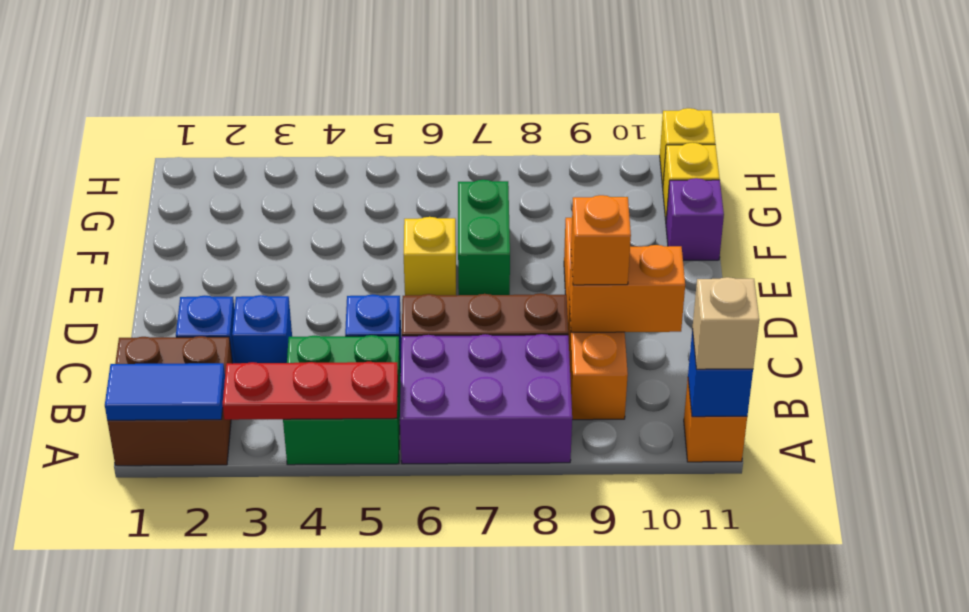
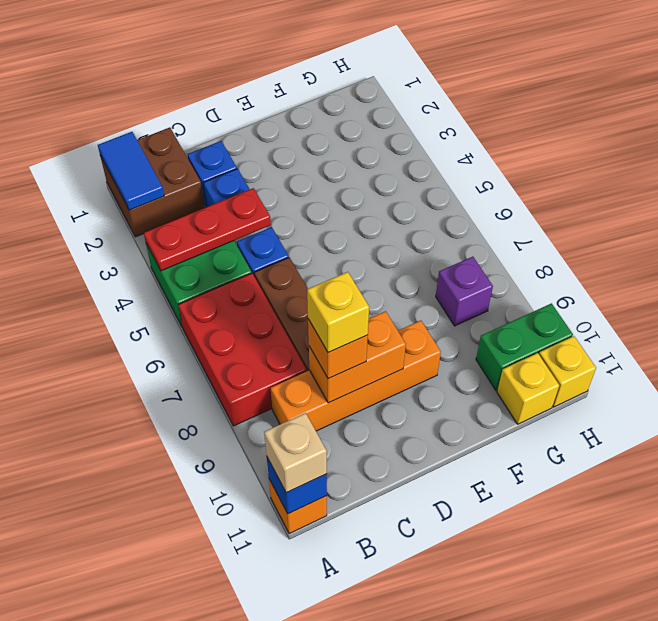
red plate A3:A5 level 2 -> red plate A4:C4 level 2
purple brick A6:B8 level 1 -> red brick A6:B8 level 1
orange brick C9:C10 level 2 -> orange brick C9:D9 level 2
yellow brick E6 level 1 -> yellow brick C9 level 4
green brick E7:F7 level 1 -> green brick G10:H10 level 1
purple brick F11 level 1 -> purple brick G8 level 1

